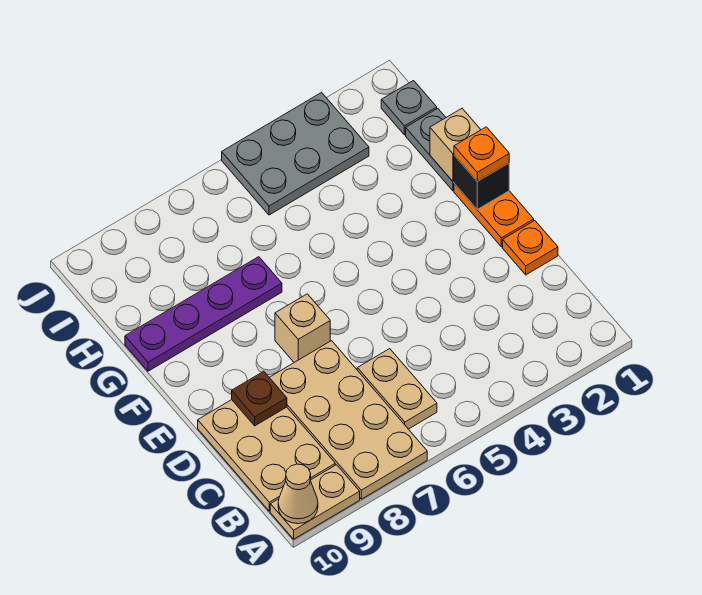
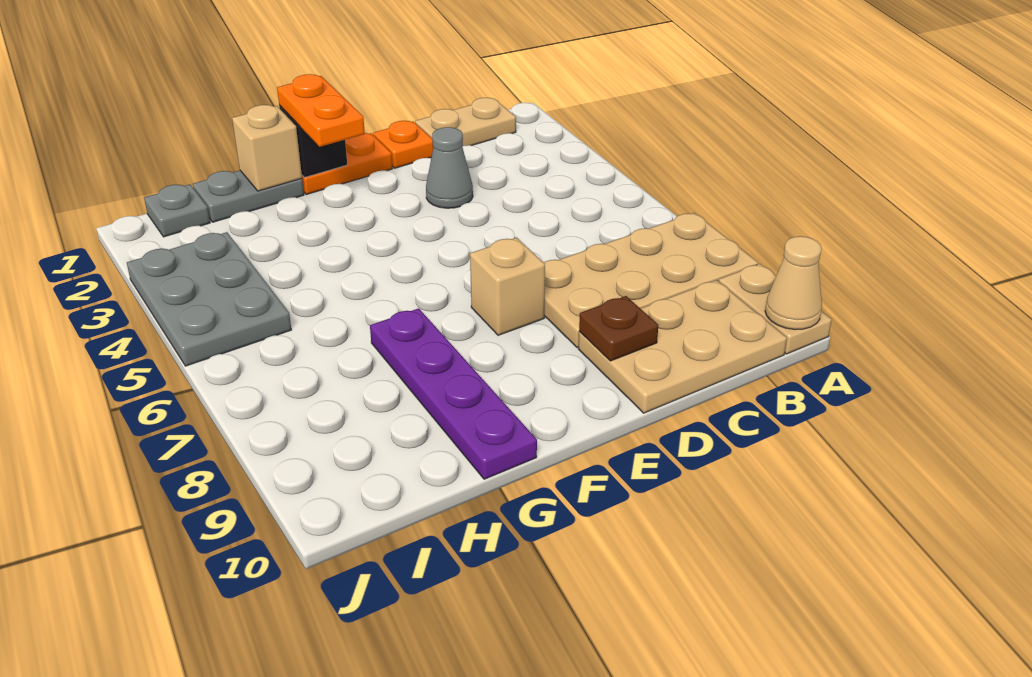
tan plate B6:C6 level 1 -> tan plate B1:C1 level 1
none -> grey cone D3 level 1
orange plate F1 level 3 -> orange plate F1:F2 level 3

